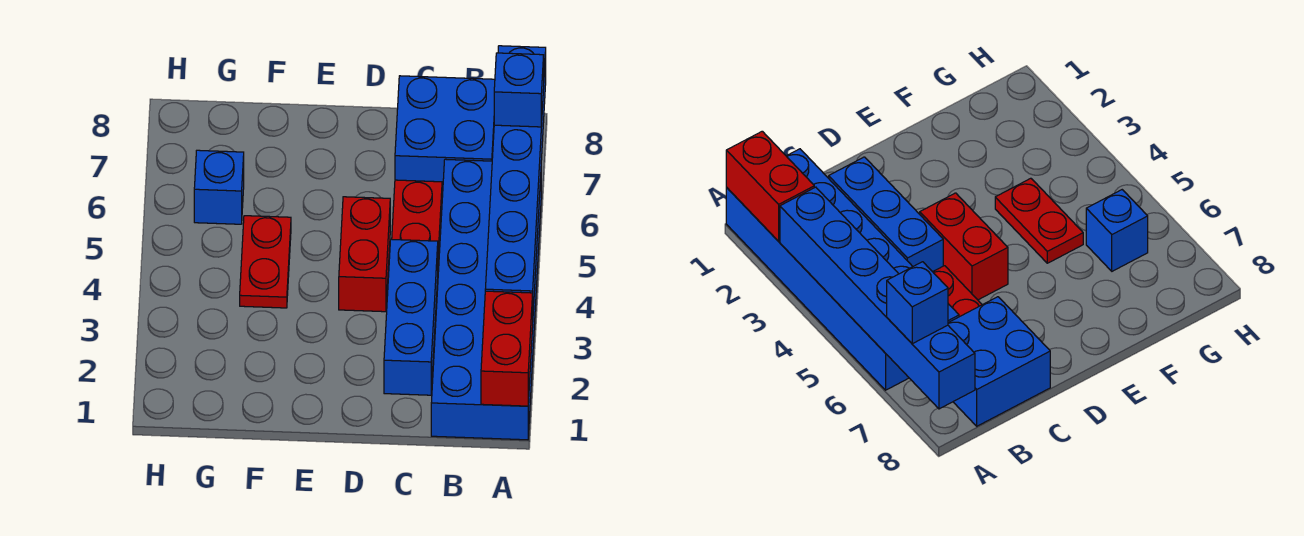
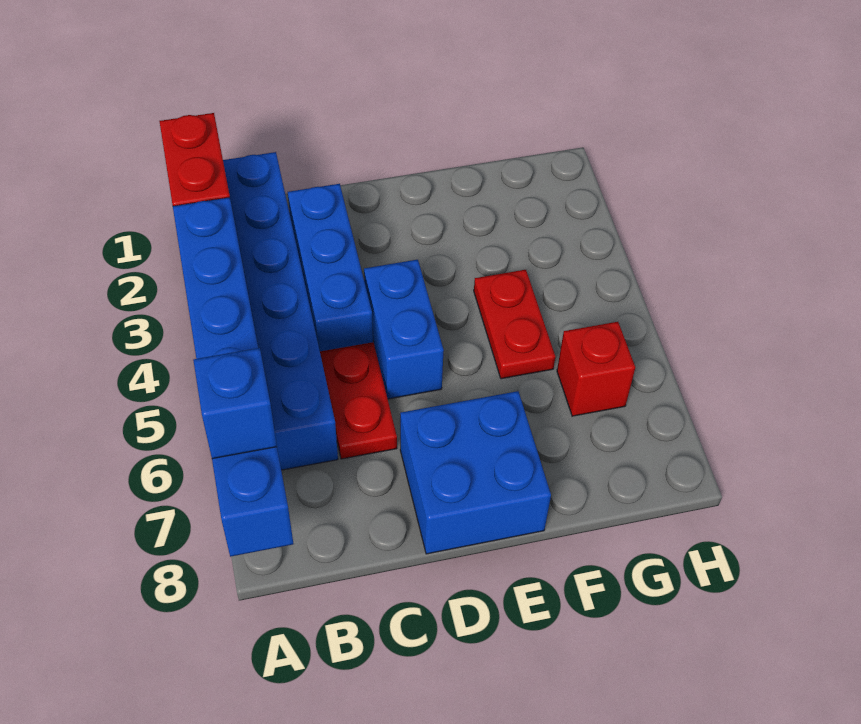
blue brick B7:C8 level 1 -> blue brick D7:E8 level 1
red brick D4:D5 level 1 -> blue brick D4:D5 level 1
blue brick G6 level 1 -> red brick G6 level 1

